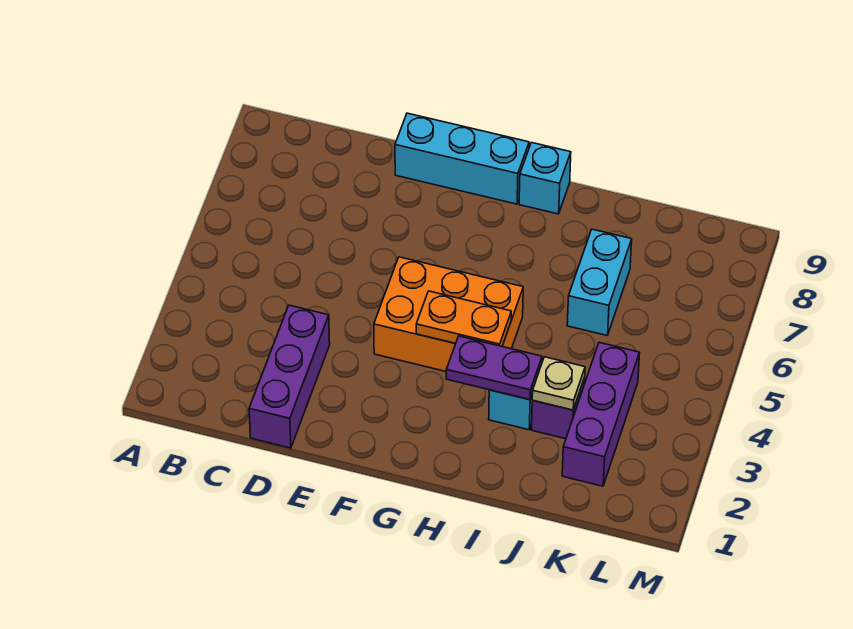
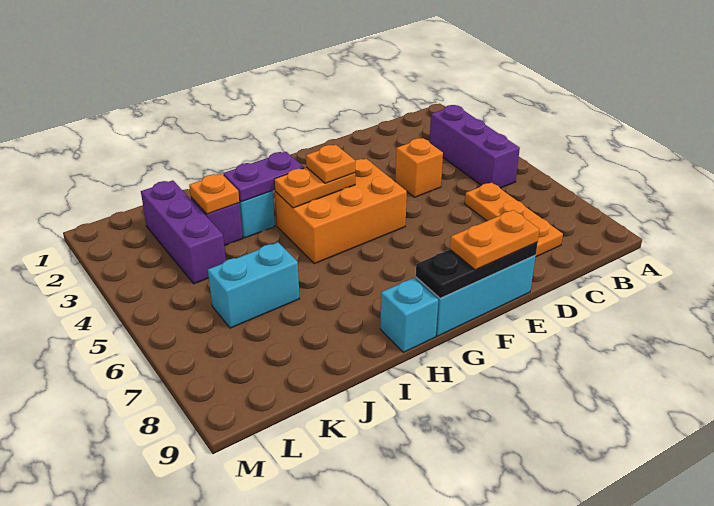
none -> orange plate C6:C8 level 1
purple brick D1:D3 level 1 -> purple brick B3:B5 level 1
none -> orange brick D4 level 1
none -> black plate E9:G9 level 2
none -> orange plate E9:F9 level 3
none -> orange plate G4 level 3
tan plate J3 level 2 -> orange plate J3 level 2
cyan brick J6:J7 level 1 -> cyan brick J6:K6 level 1

